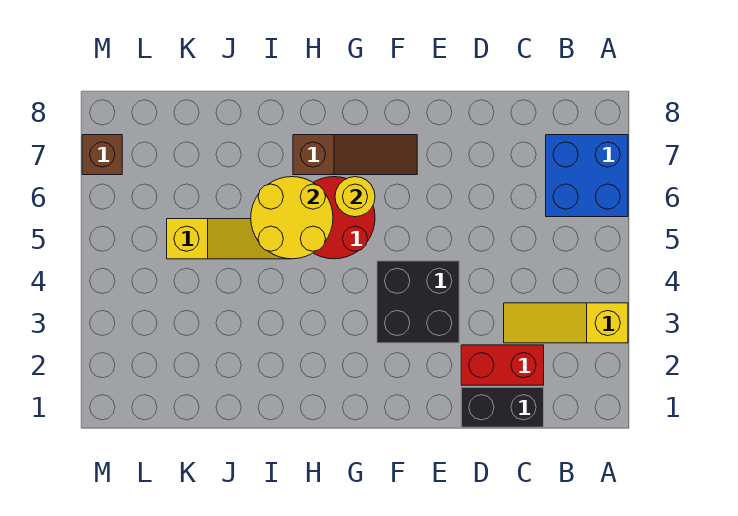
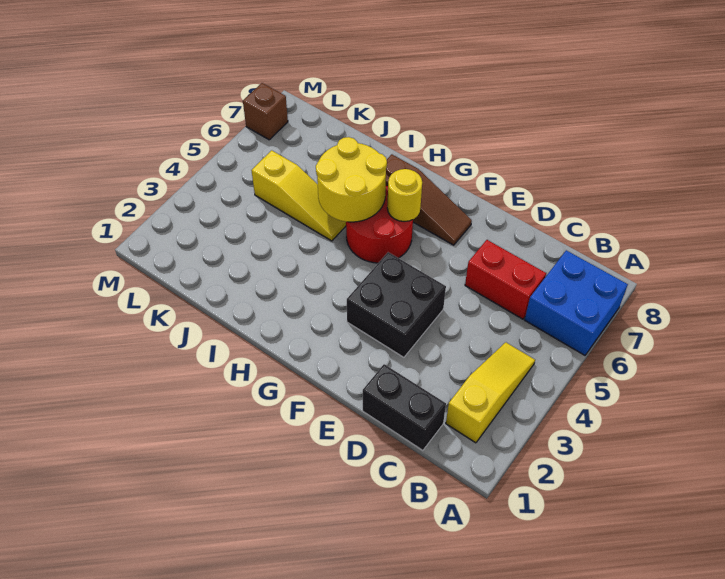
yellow slope A3:C3 level 1 top A -> yellow slope B2:B4 level 1 top 2
red brick C2:D2 level 1 -> red brick C6:D6 level 1

